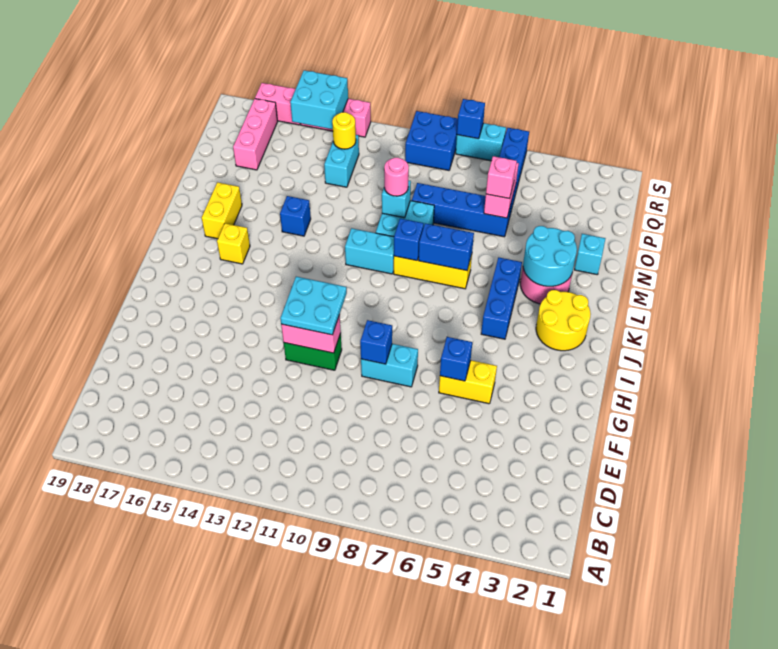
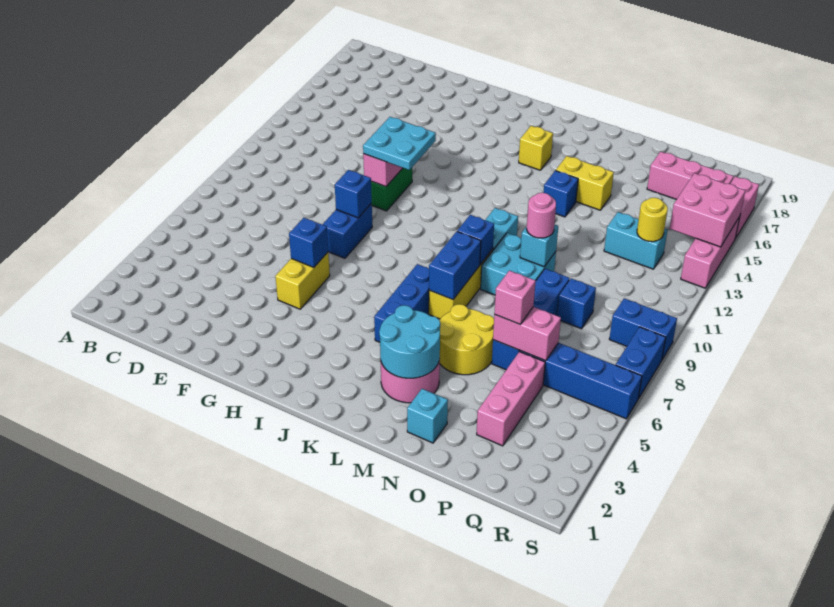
cyan brick G8:G9 level 1 -> blue brick G8:G9 level 1
yellow round brick J2:K3 level 1 -> yellow round brick M5:N6 level 1
blue brick J5:L5 level 1 -> blue brick K5:K7 level 1
yellow brick L17:M17 level 1 -> yellow brick M15:N15 level 1
none -> pink brick P3:P5 level 1
blue brick R9:S10 level 1 -> blue brick R9:S9 level 1
cyan brick R14:S15 level 2 -> pink brick R14:S15 level 2
cyan brick S7:S8 level 1 -> blue brick S7:S8 level 1
blue brick S8 level 2 -> blue brick P9 level 1

